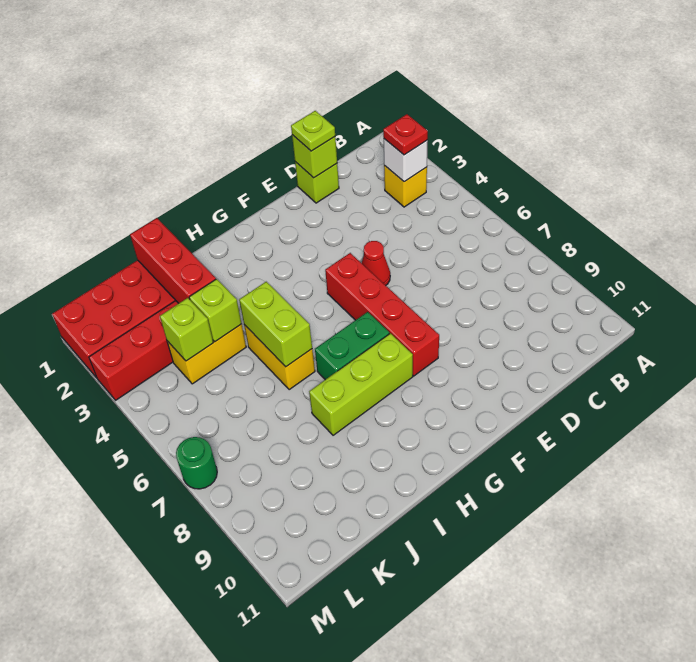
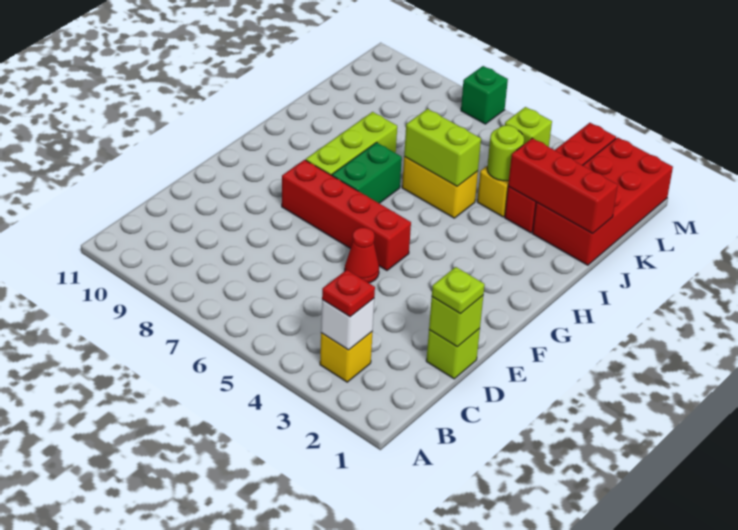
lime brick J4 level 2 -> lime round brick J4 level 2
green round brick M7 level 1 -> green brick M7 level 1

